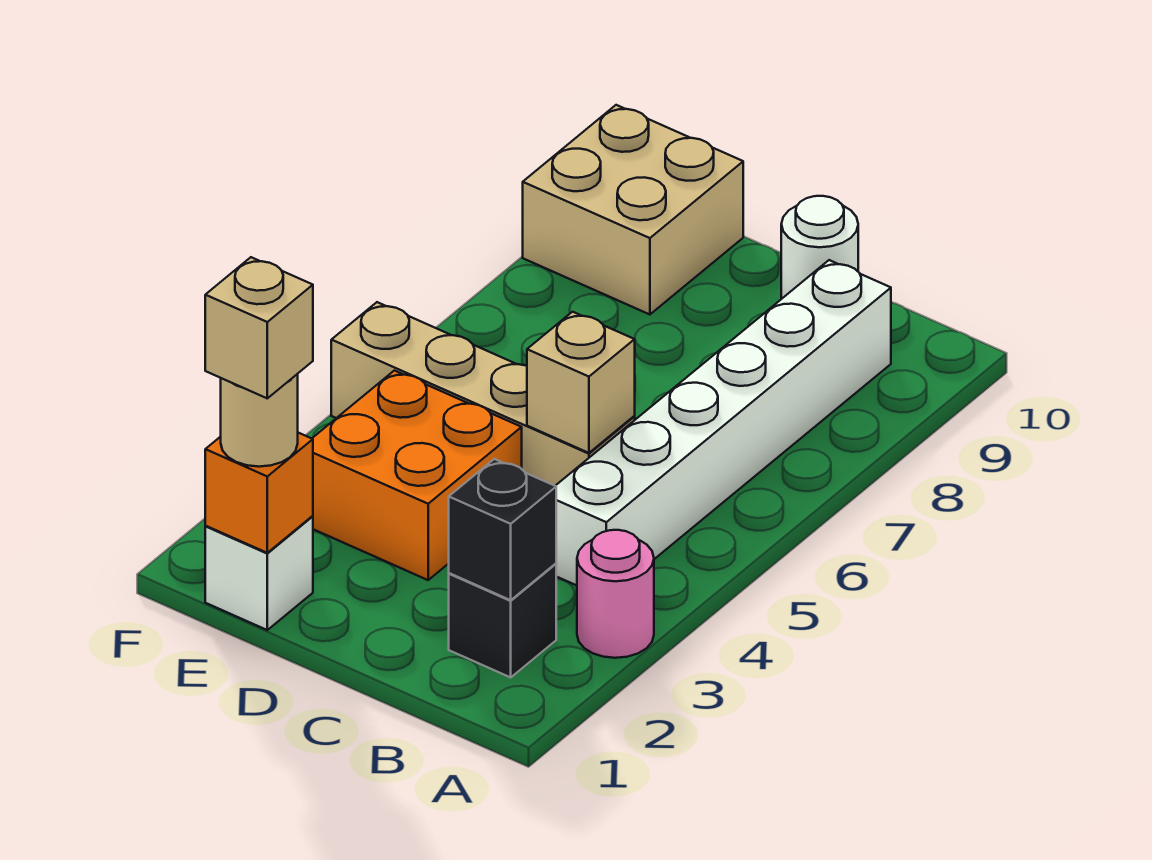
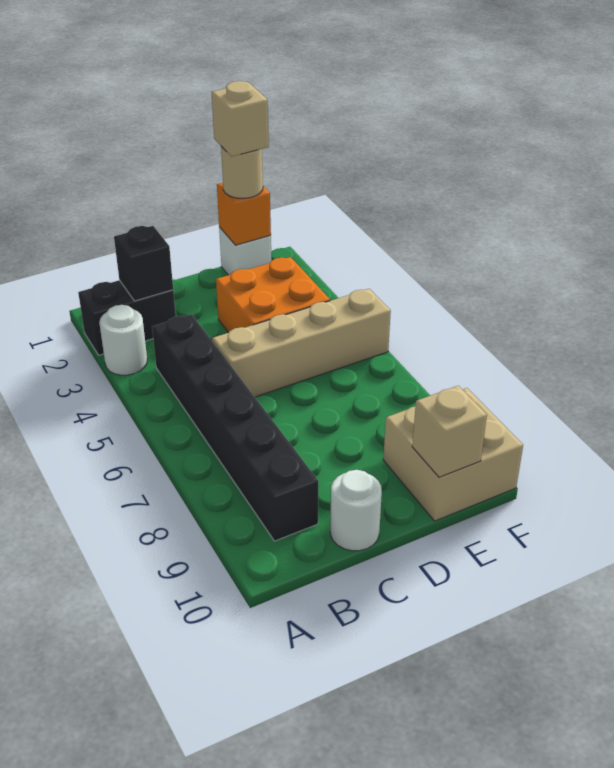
pink round brick A3 level 1 -> white round brick A3 level 1
black brick B2 level 1 -> black brick A2:B2 level 1
white brick B4:B9 level 1 -> black brick B4:B9 level 1
tan brick C5 level 2 -> tan brick E10 level 2

